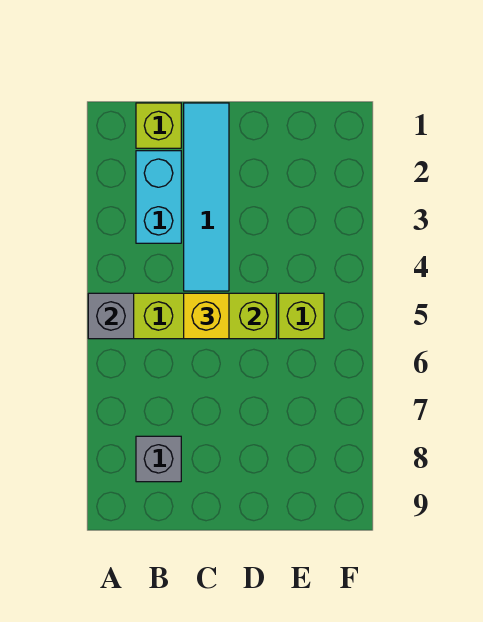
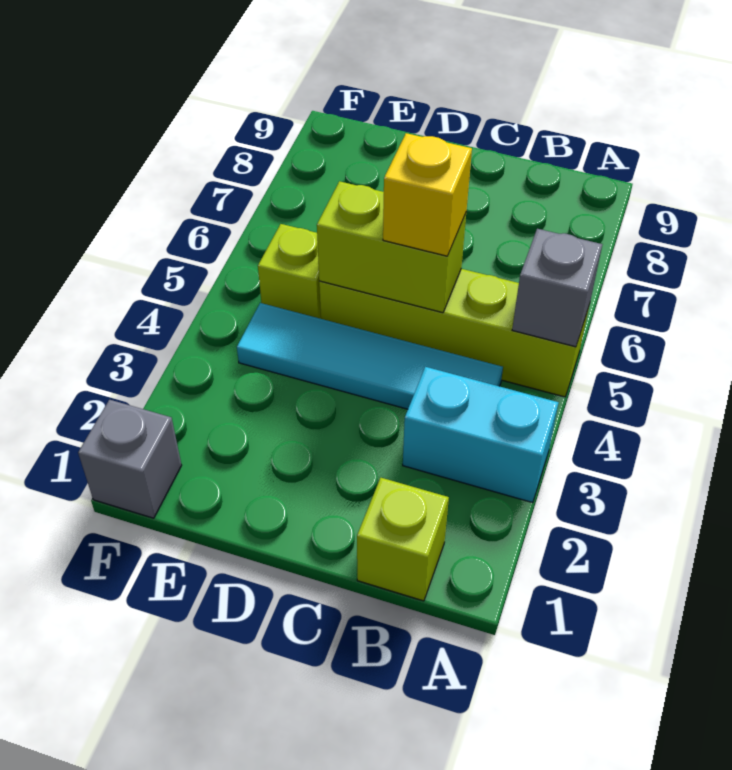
cyan brick B2:B3 level 1 -> cyan brick A3:B3 level 1
grey brick B8 level 1 -> grey brick F1 level 1
cyan tile C1:C4 level 1 -> cyan tile B4:E4 level 1

